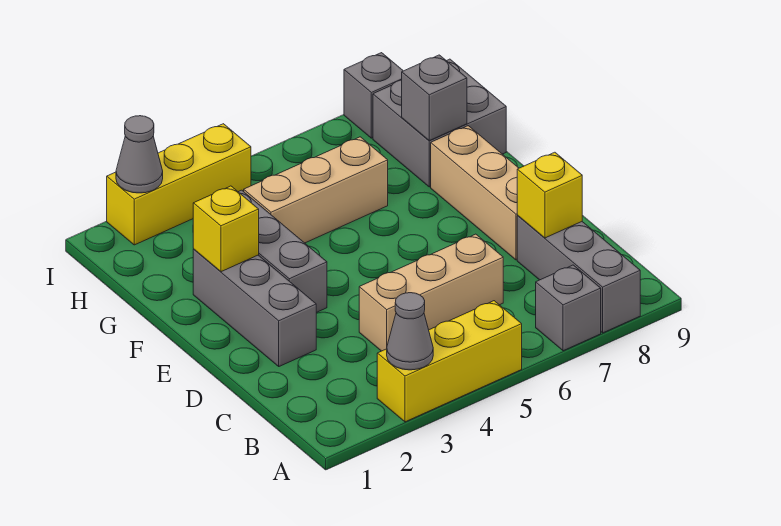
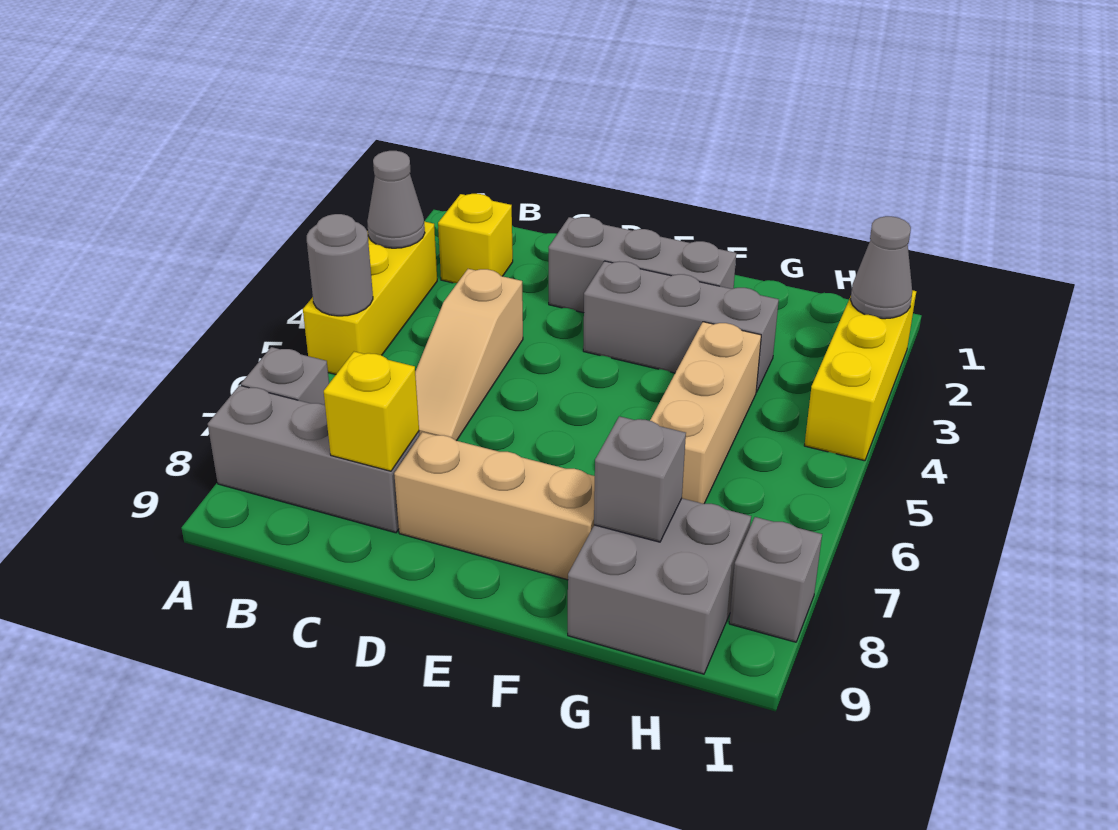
none -> grey round brick A5 level 2
tan brick C4:C6 level 1 -> tan slope C4:C6 level 1 top 4
yellow brick F2 level 2 -> yellow brick B2 level 1

